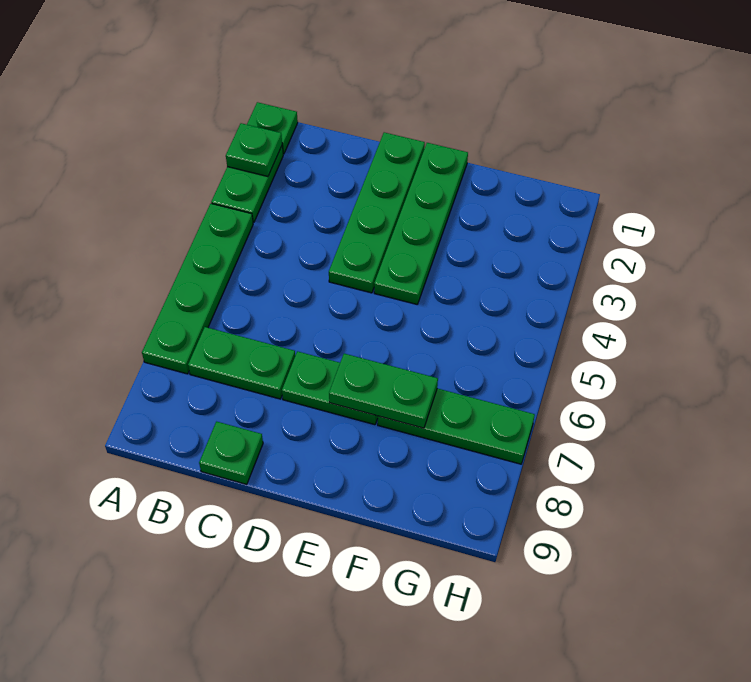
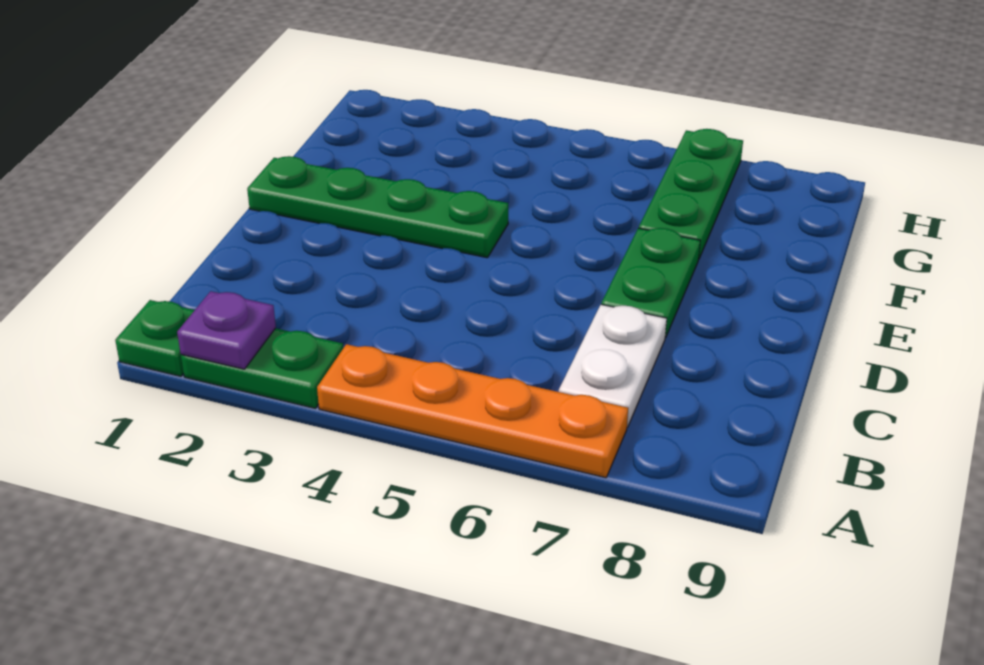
green plate A2 level 2 -> purple plate A2 level 2
green plate A4:A7 level 1 -> orange plate A4:A7 level 1
green plate B7:C7 level 1 -> white plate B7:C7 level 1
green plate C9 level 1 -> none
green plate D1:D4 level 1 -> none
green plate E7:F7 level 2 -> none

